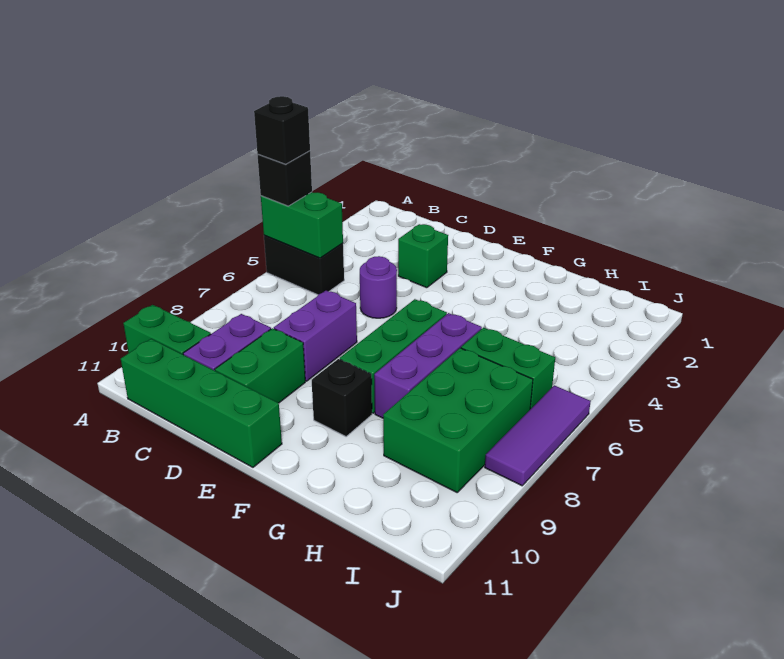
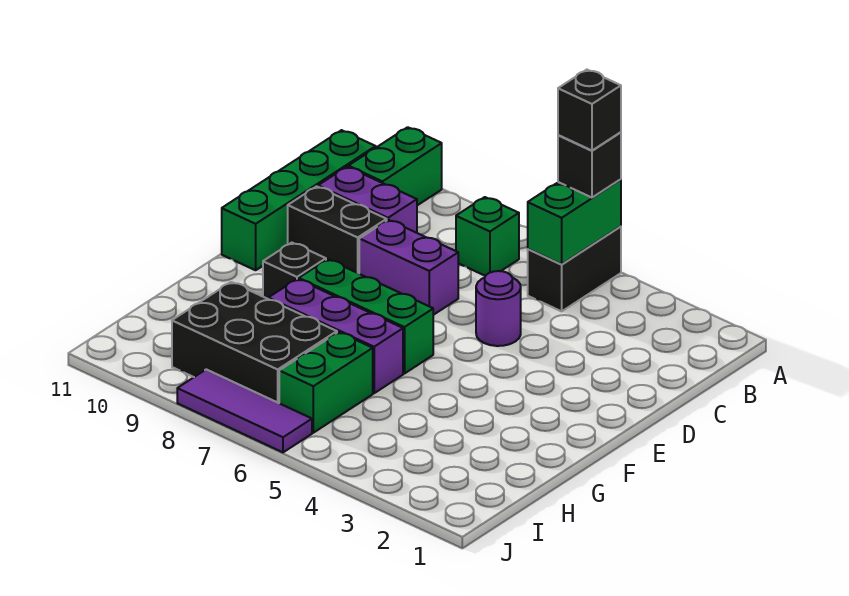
green brick D3 level 1 -> green brick B7 level 1
green brick D9:D10 level 1 -> black brick D9:D10 level 1
green brick H7:I9 level 1 -> black brick H7:I9 level 1

